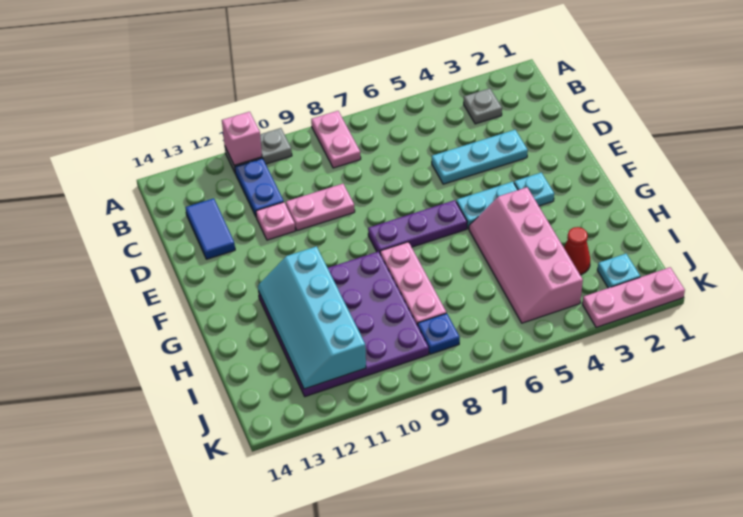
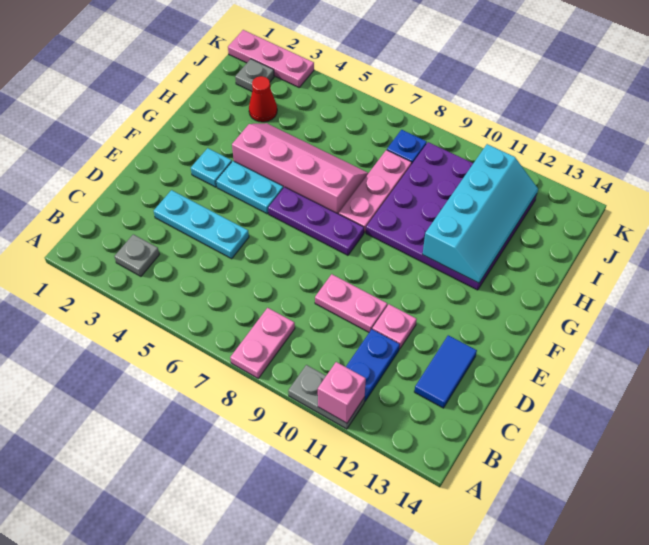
pink slope G4:J5 level 1 top 4 -> pink slope G4:H7 level 1 top G
cyan plate J2 level 1 -> grey plate J2 level 1

